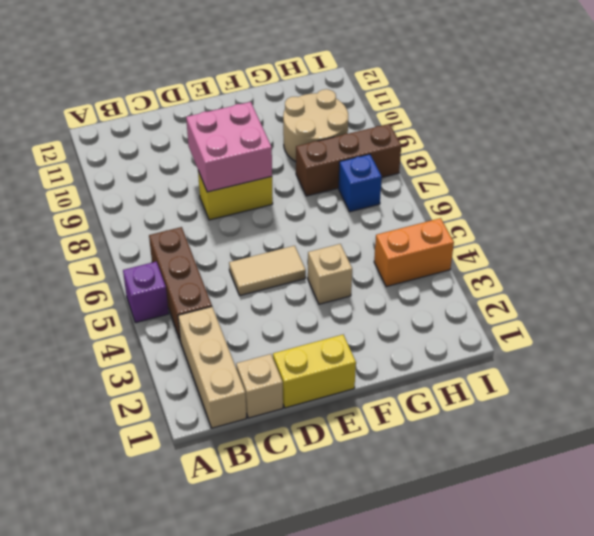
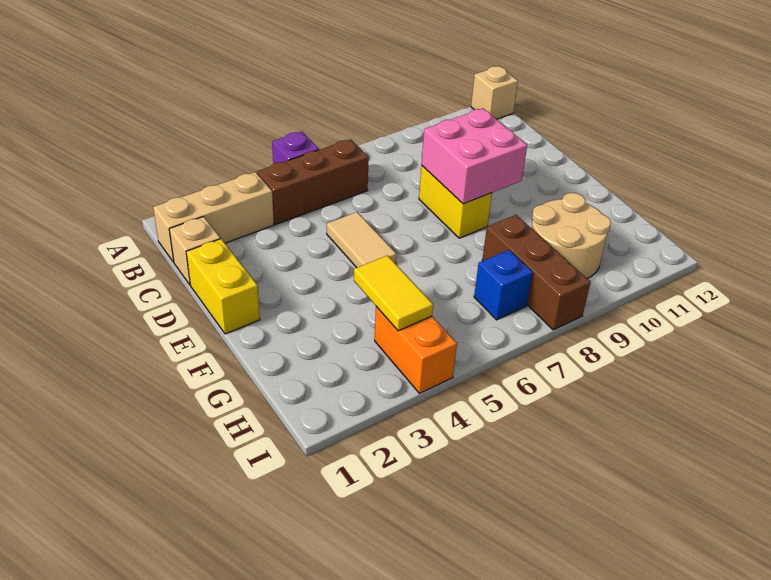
tan brick F4 level 1 -> tan brick A12 level 1
none -> yellow tile G4:H4 level 2

